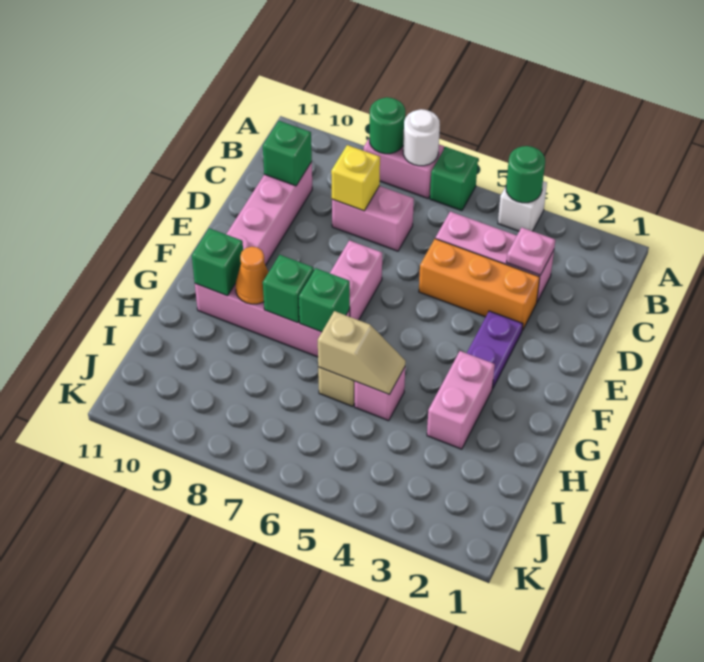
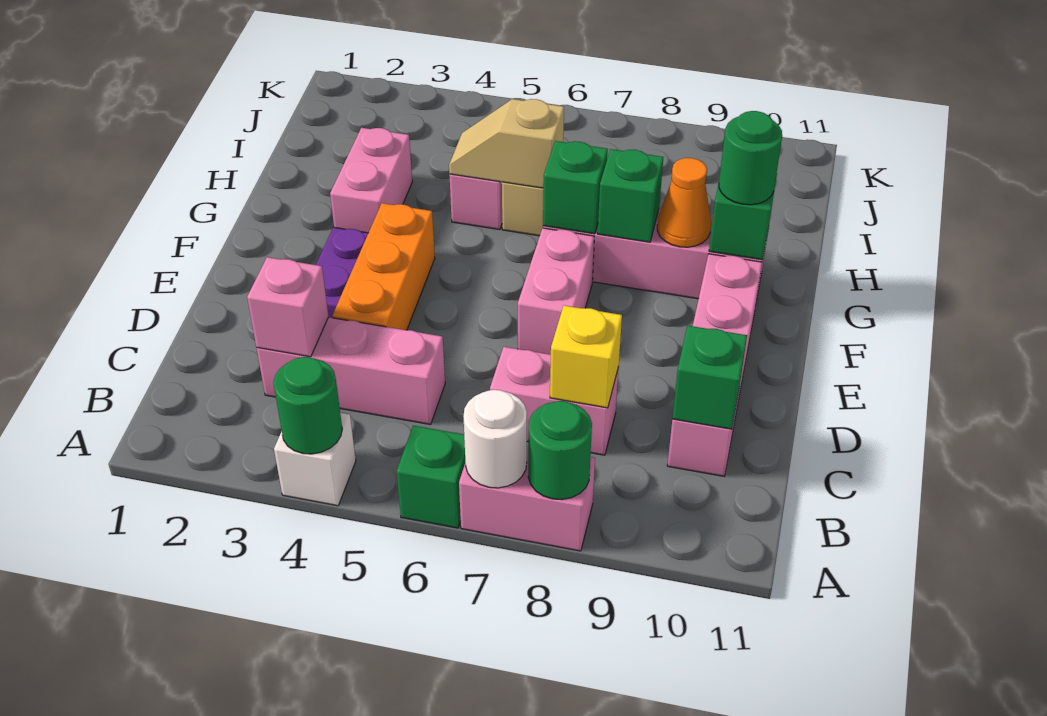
pink plate C3 level 2 -> pink brick C3 level 2
orange brick D3:D5 level 1 -> orange brick D4:F4 level 1
none -> green round brick G10 level 3

